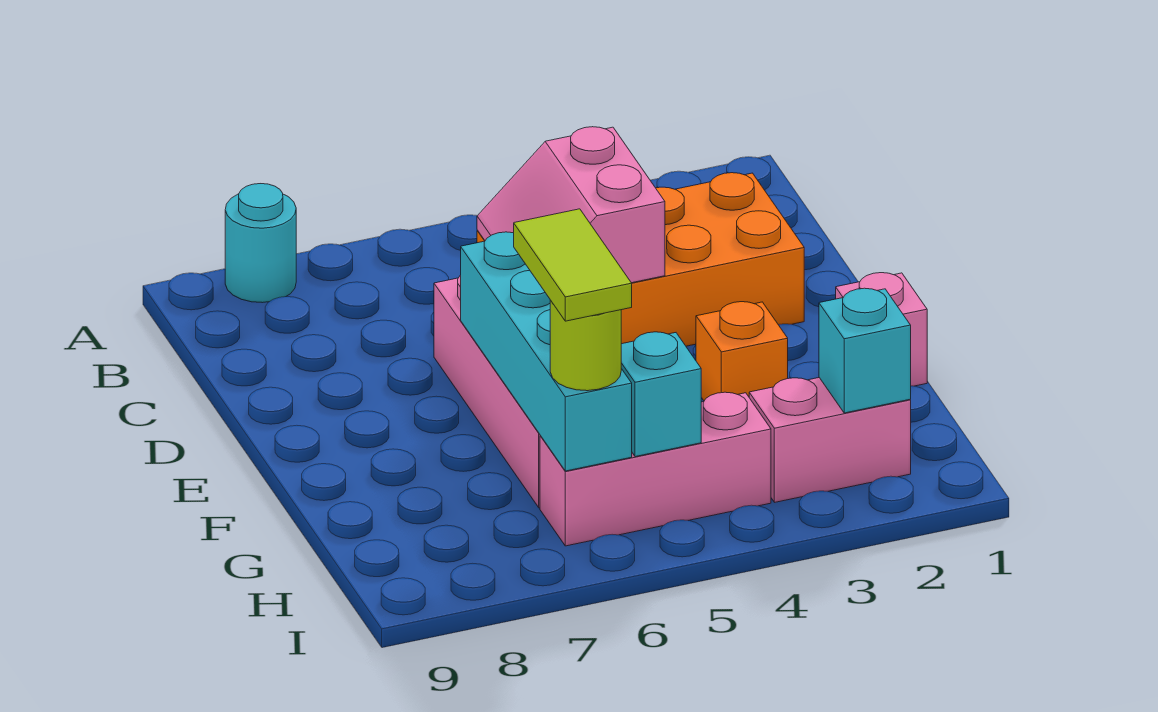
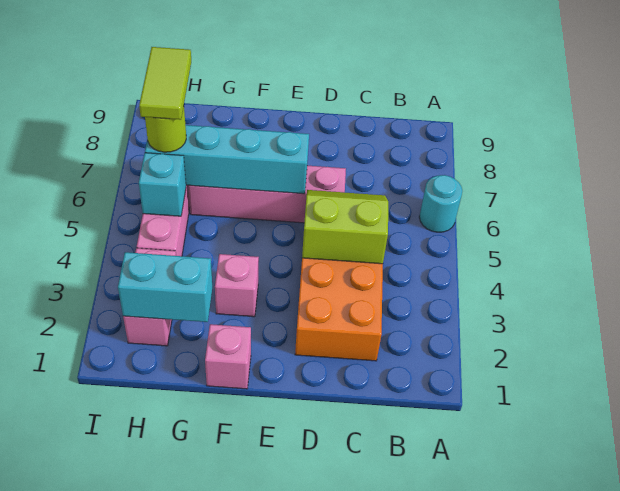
cyan round brick A8 level 1 -> cyan round brick A6 level 1
pink slope C4:D5 level 2 top 4 -> lime slope C4:D5 level 2 top 4
orange brick F3 level 1 -> pink brick F3 level 1
lime tile G6:H6 level 4 -> lime tile H6:H7 level 4
cyan brick H2 level 2 -> cyan brick G2:H2 level 2

